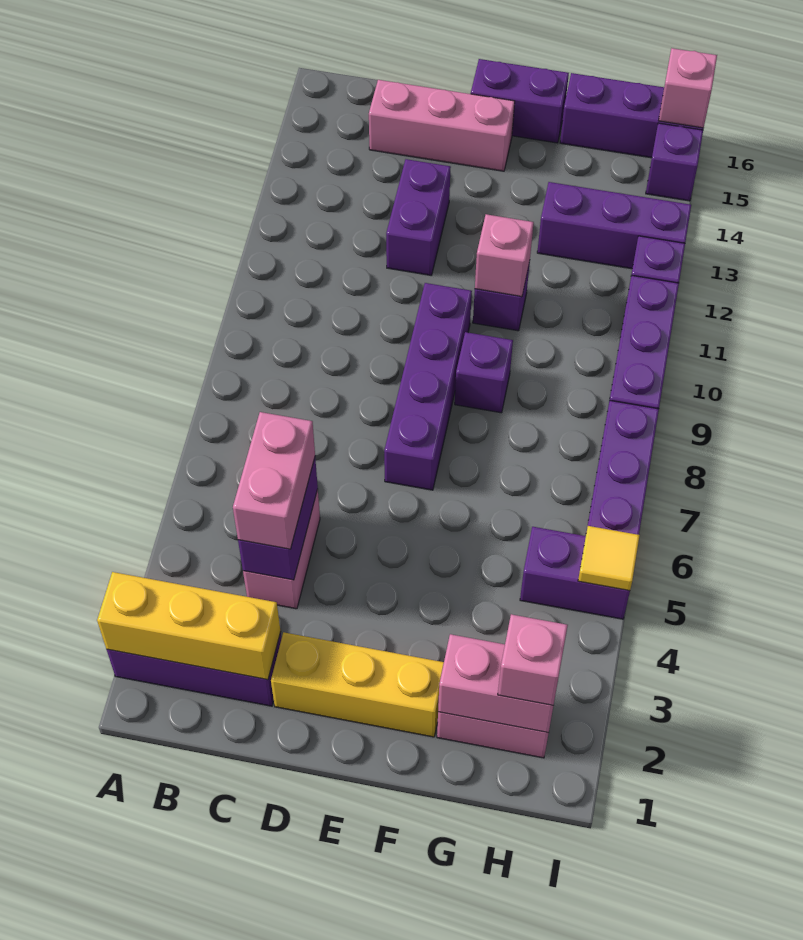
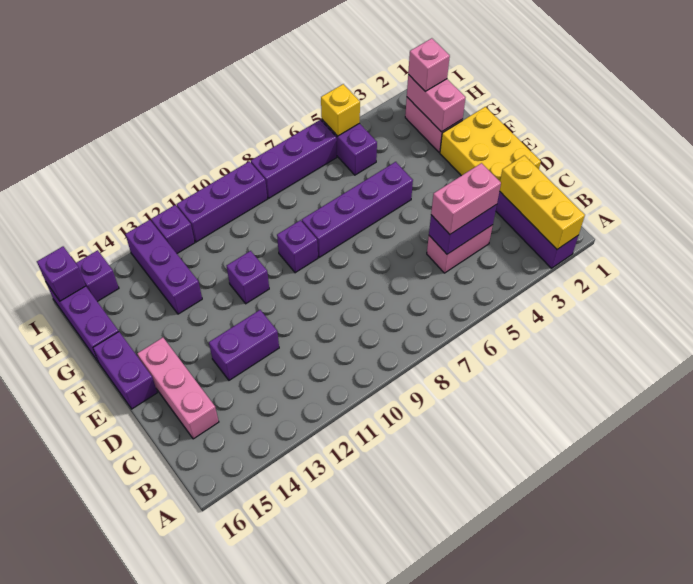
yellow brick D2:F2 level 1 -> yellow brick D1:F2 level 1
purple brick E7:E10 level 1 -> purple brick F5:F8 level 1
pink brick F11 level 2 -> none
yellow tile I5 level 2 -> yellow brick I5 level 2
pink brick I16 level 2 -> purple brick I16 level 2

